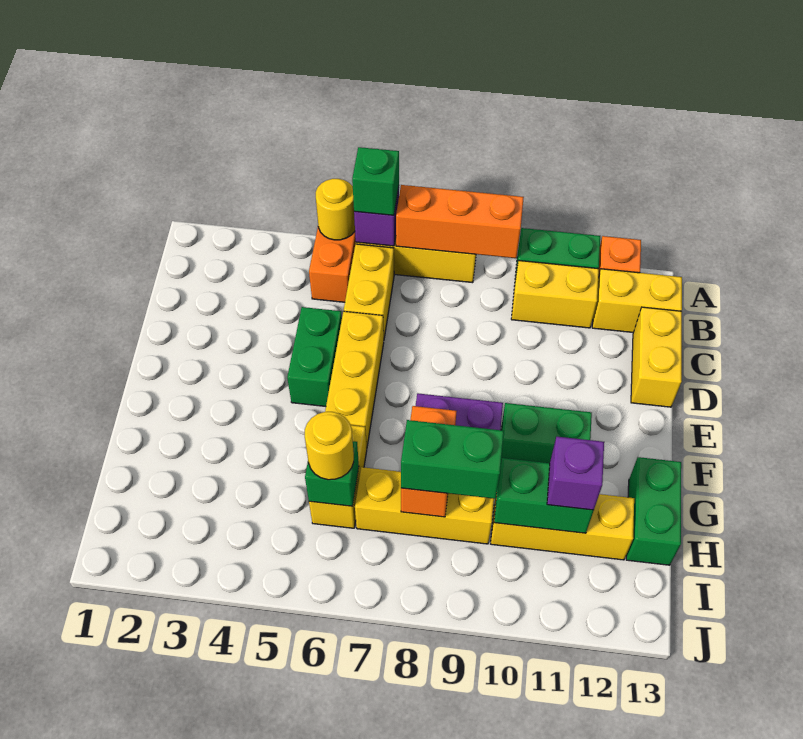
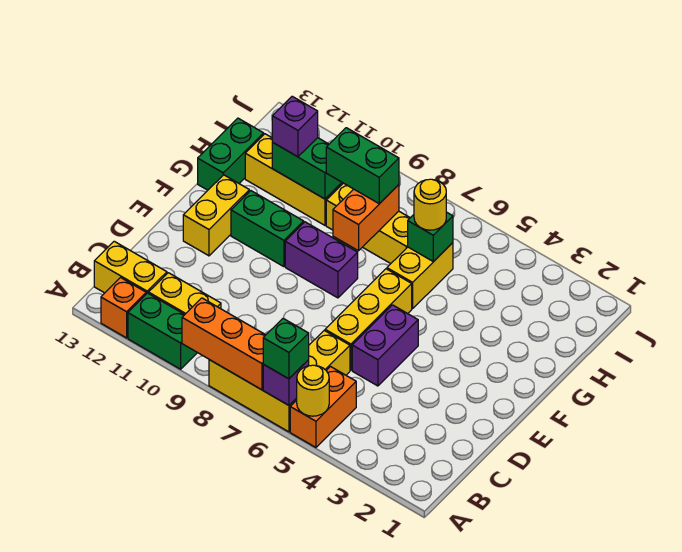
yellow brick C13:D13 level 1 -> yellow brick E12:F12 level 1
green brick D5:E5 level 1 -> purple brick D5:E5 level 1

